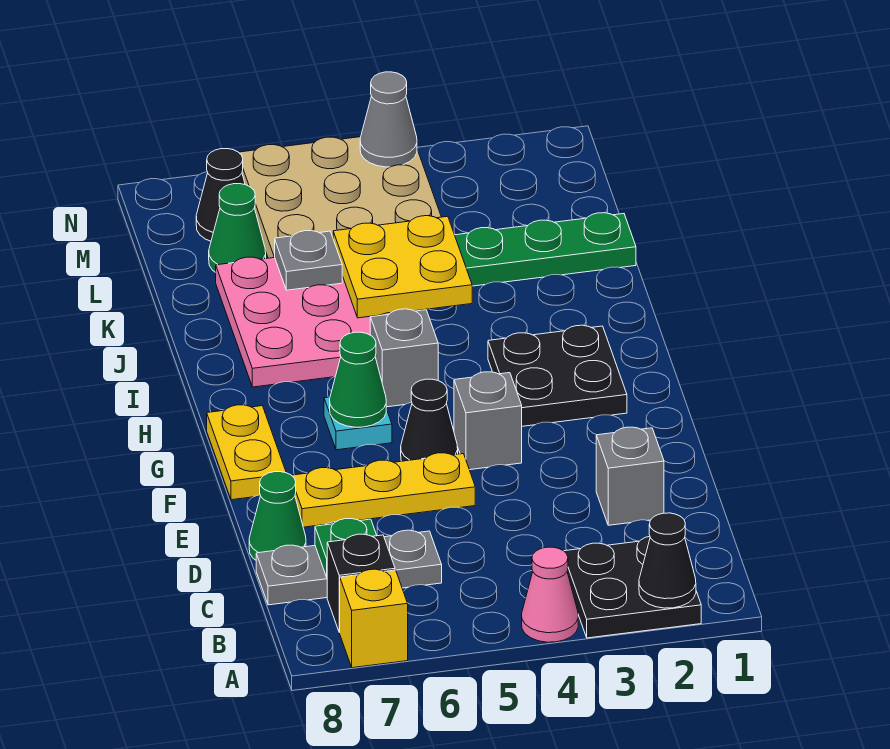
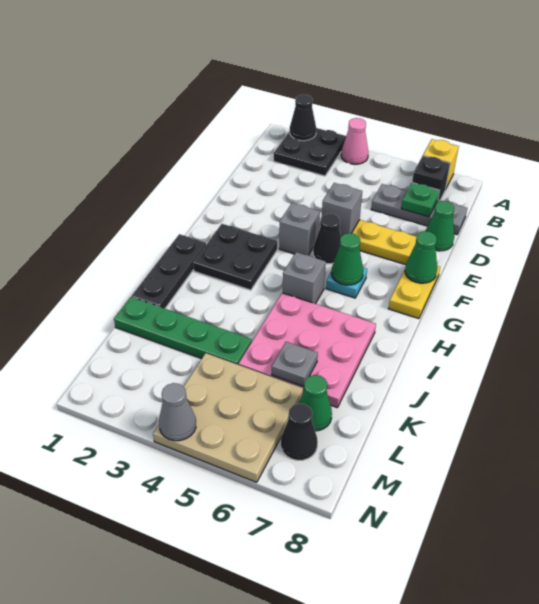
grey brick D2 level 1 -> grey brick E5 level 2
none -> green cone F8 level 2
none -> black plate H1:J1 level 1
yellow plate J4:K5 level 2 -> none

